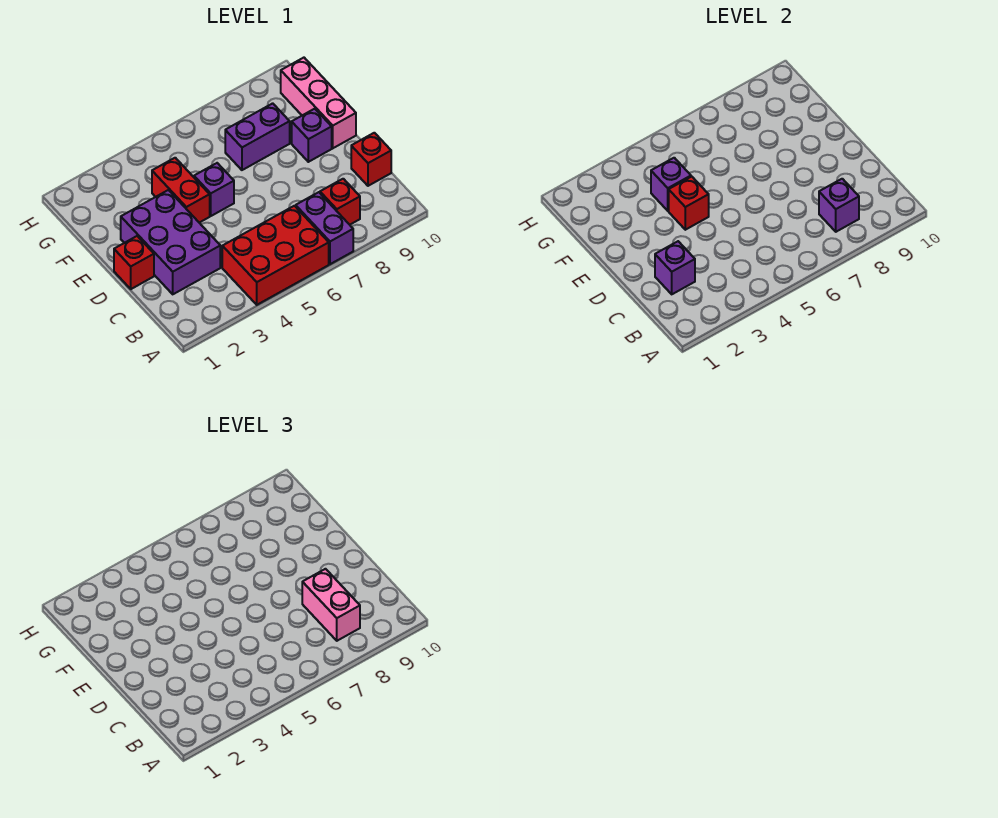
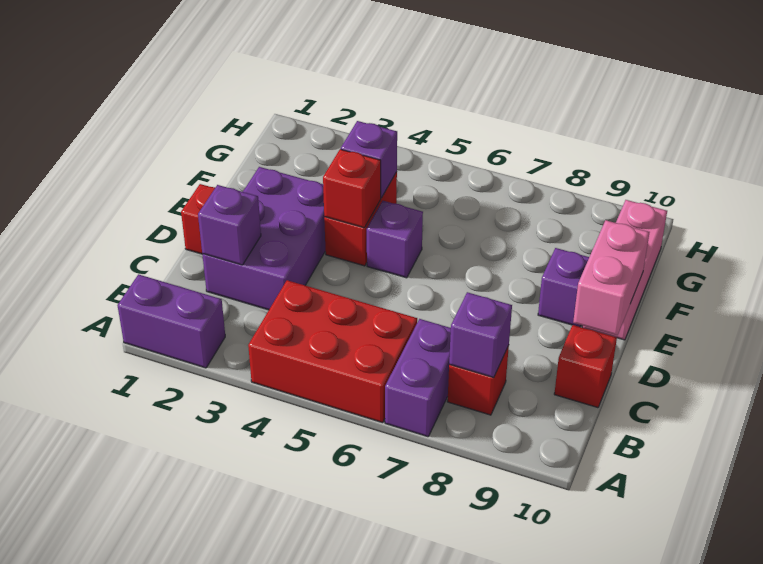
pink brick B8:C8 level 3 -> pink brick D10:E10 level 2
purple brick F7:F8 level 1 -> purple brick A1:A2 level 1

